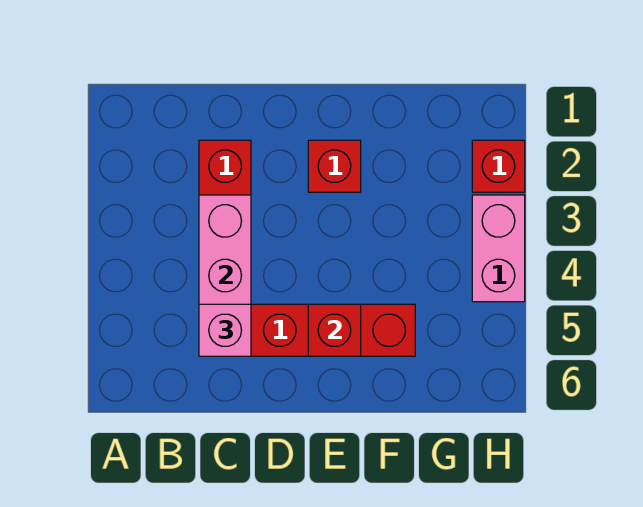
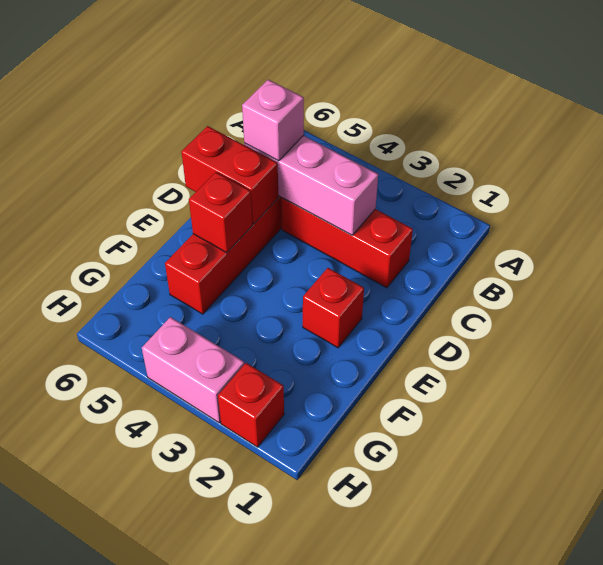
none -> red brick D5:D6 level 2

